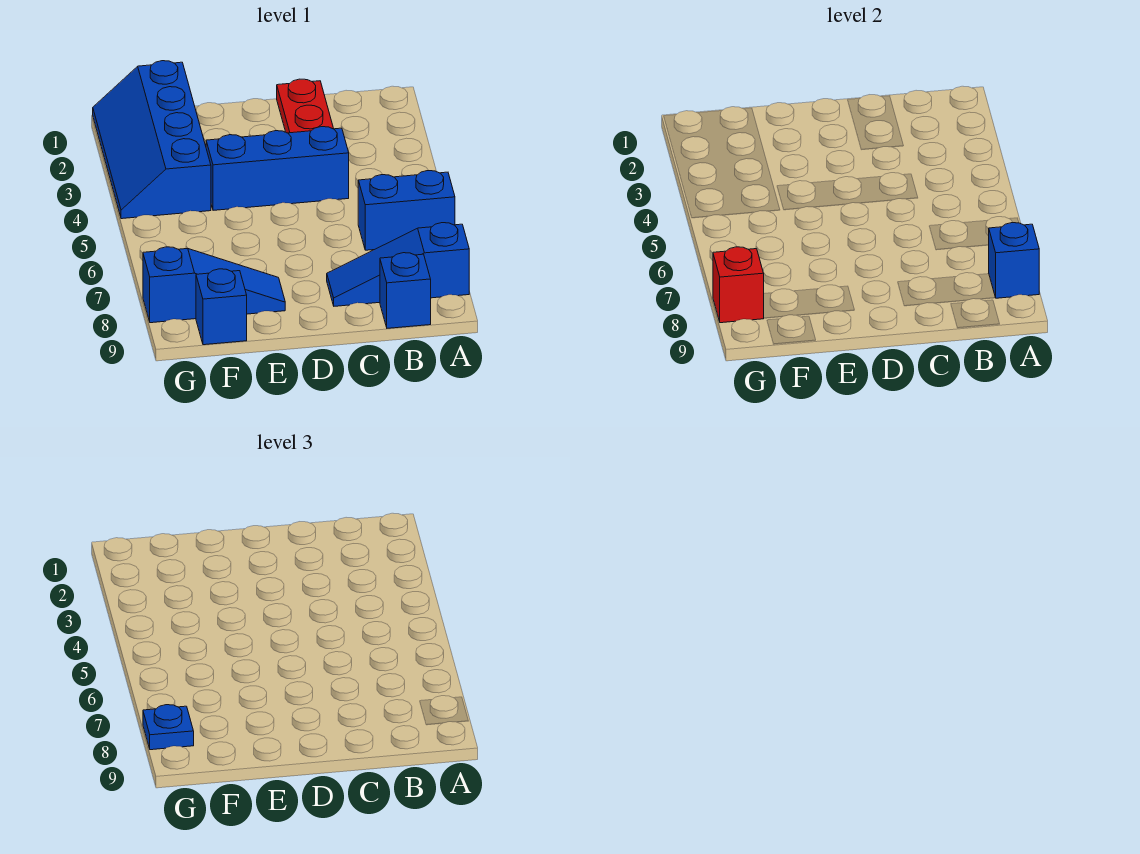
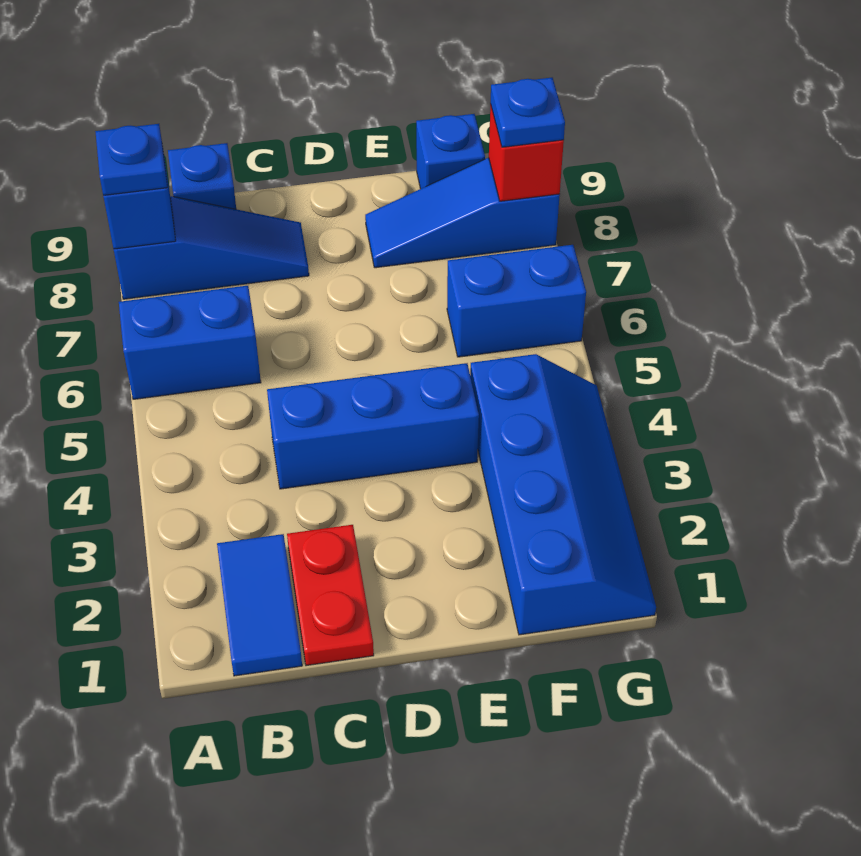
none -> blue plate A8 level 3
none -> blue tile B1:B2 level 1
none -> blue brick F6:G6 level 1

